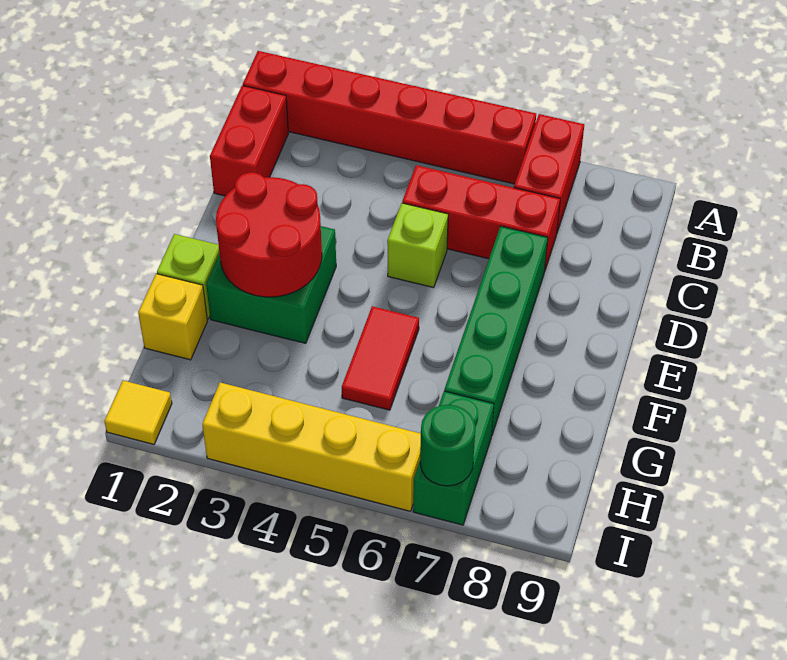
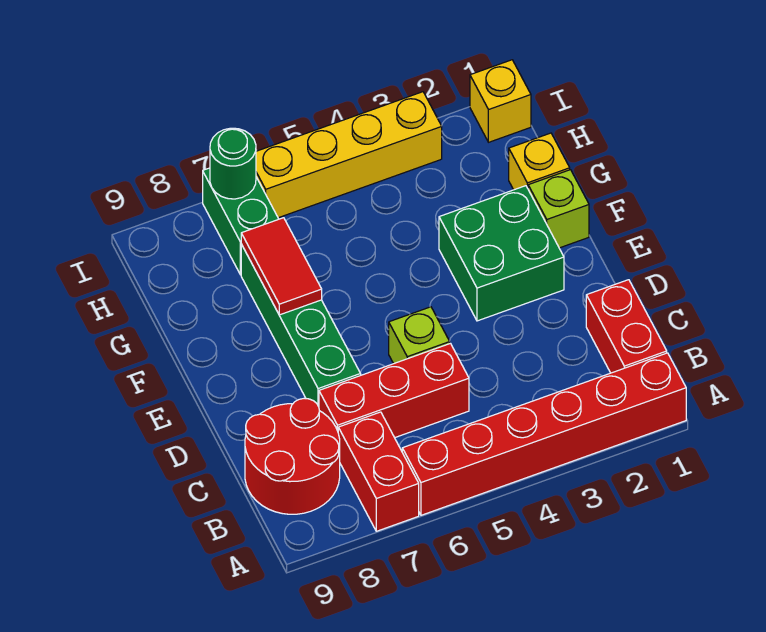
red round brick E2:F3 level 2 -> red round brick B8:C9 level 1
red tile F5:G5 level 1 -> red tile F7:G7 level 2
yellow tile I1 level 1 -> yellow brick I1 level 1

